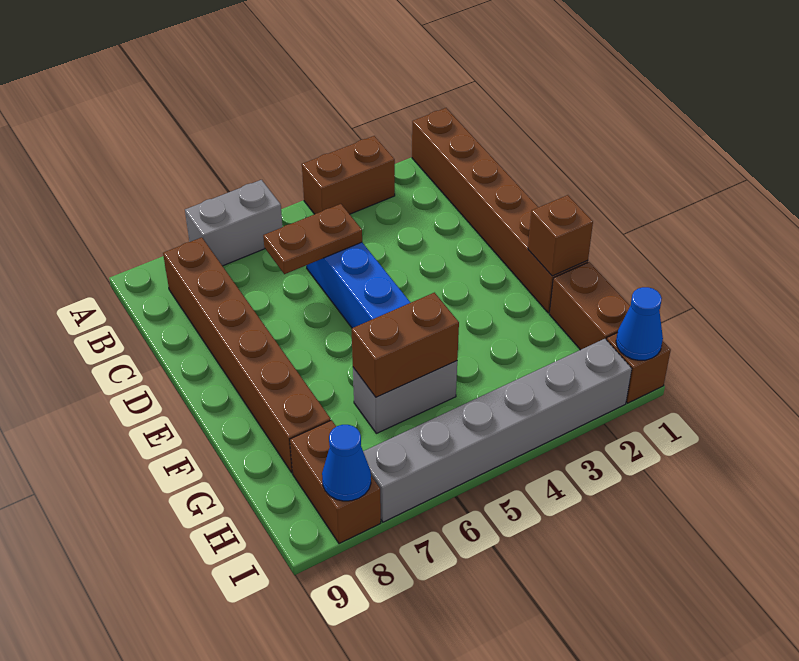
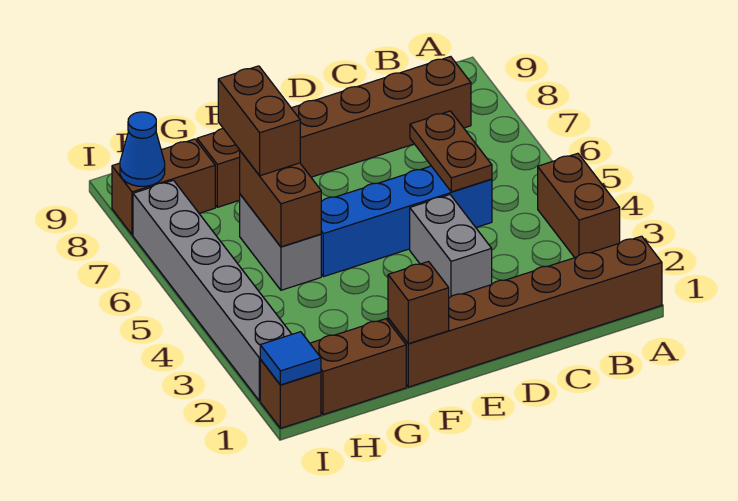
grey brick A6:A7 level 1 -> grey brick D3:D4 level 1
none -> brown brick G6:G7 level 3
blue cone I1 level 2 -> blue tile I1 level 2

